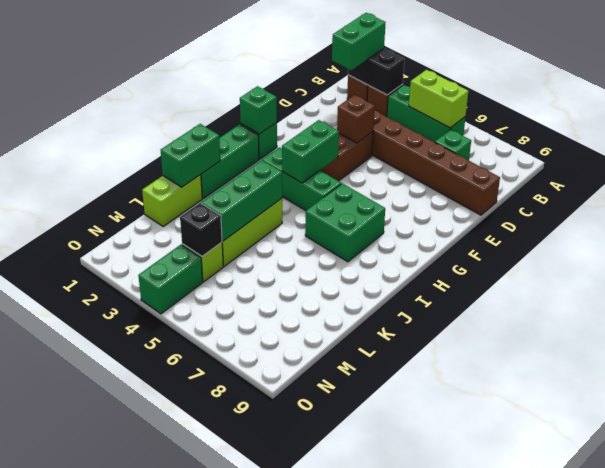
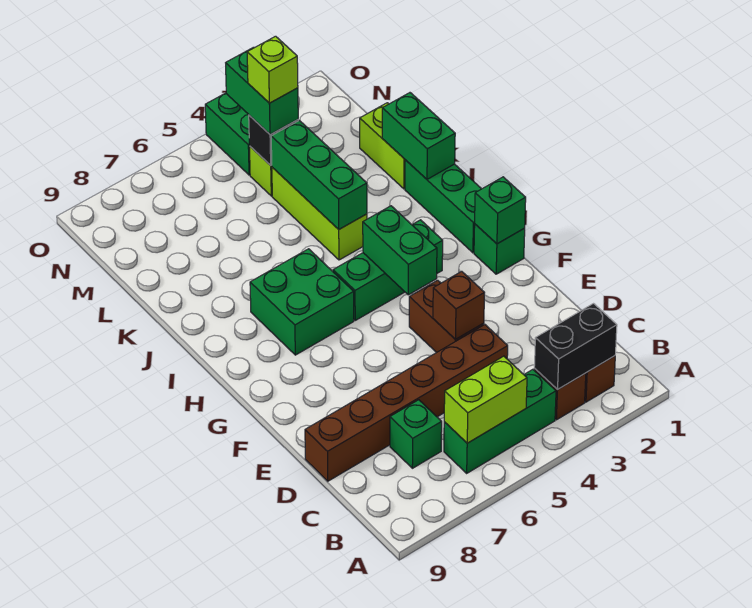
green brick B2:C2 level 3 -> green brick M4:N4 level 3
none -> lime brick M4 level 4

